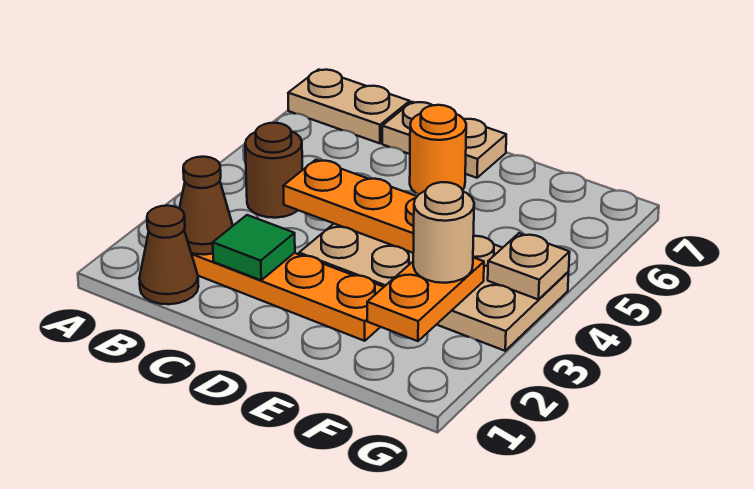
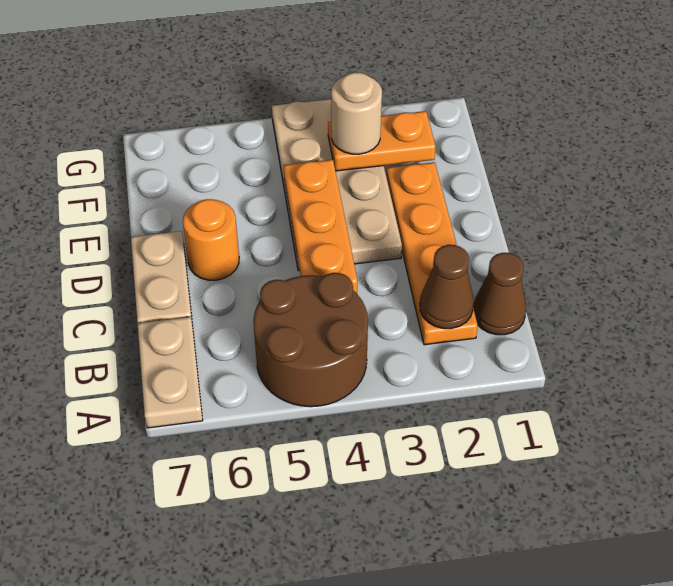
brown round brick B4 level 1 -> brown round brick A4:B5 level 1
green tile C2 level 2 -> none
tan plate G4 level 2 -> none

